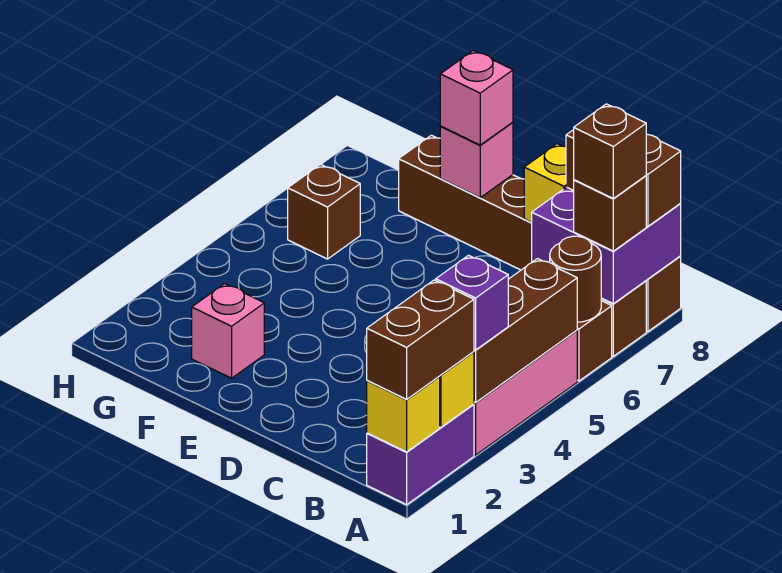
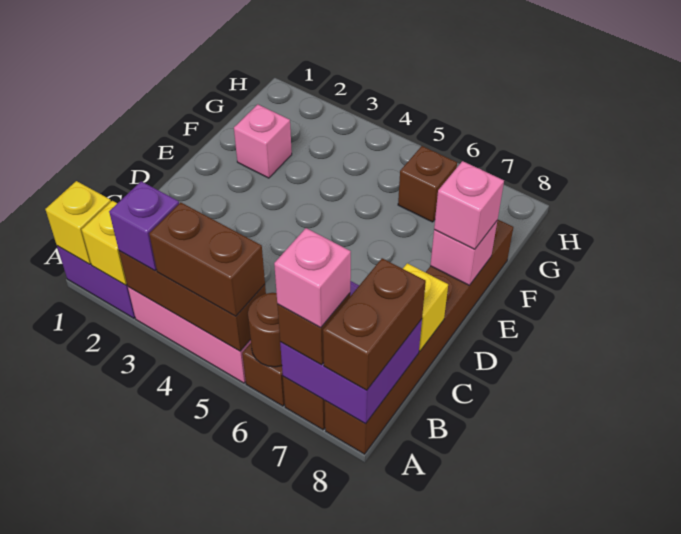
brown brick A1:A2 level 3 -> brown brick A4:A5 level 3
brown brick A7 level 4 -> pink brick A7 level 4

